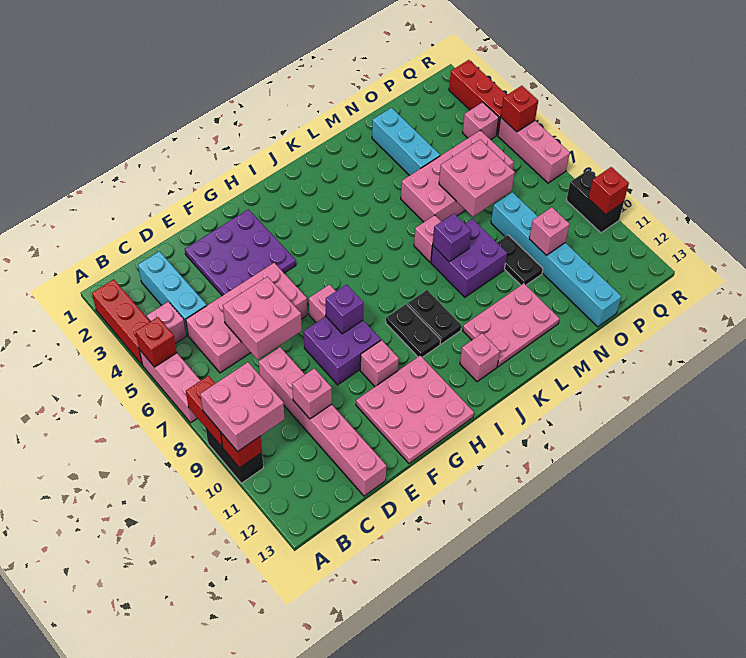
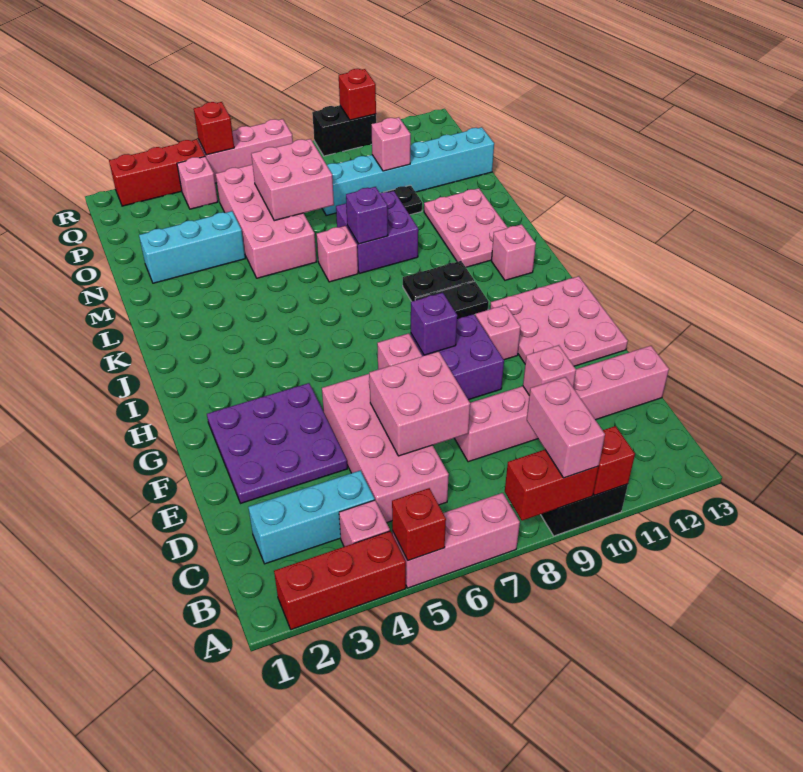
pink brick A9:B10 level 3 -> pink brick A9:B9 level 3

